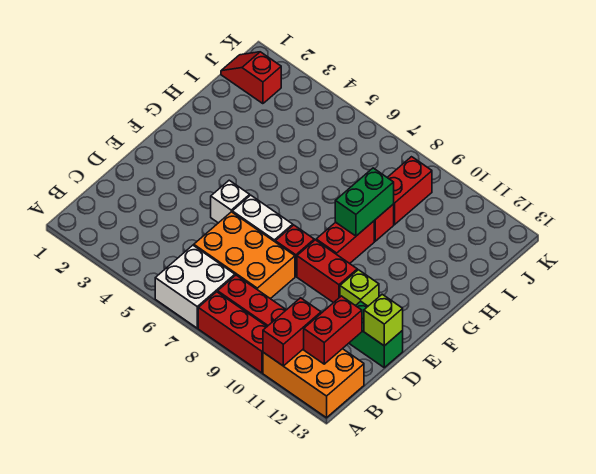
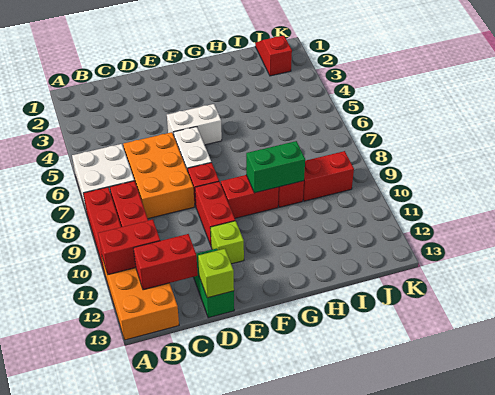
white brick E5 level 1 -> white brick E5:F5 level 1

